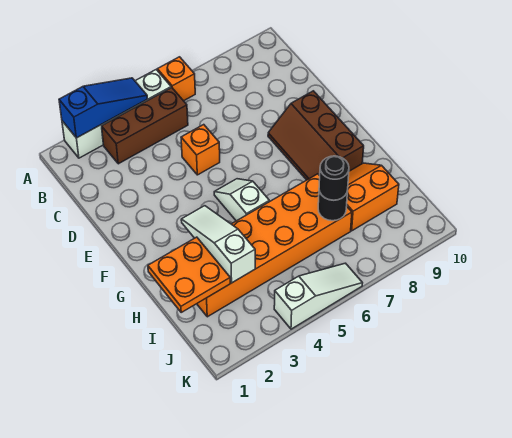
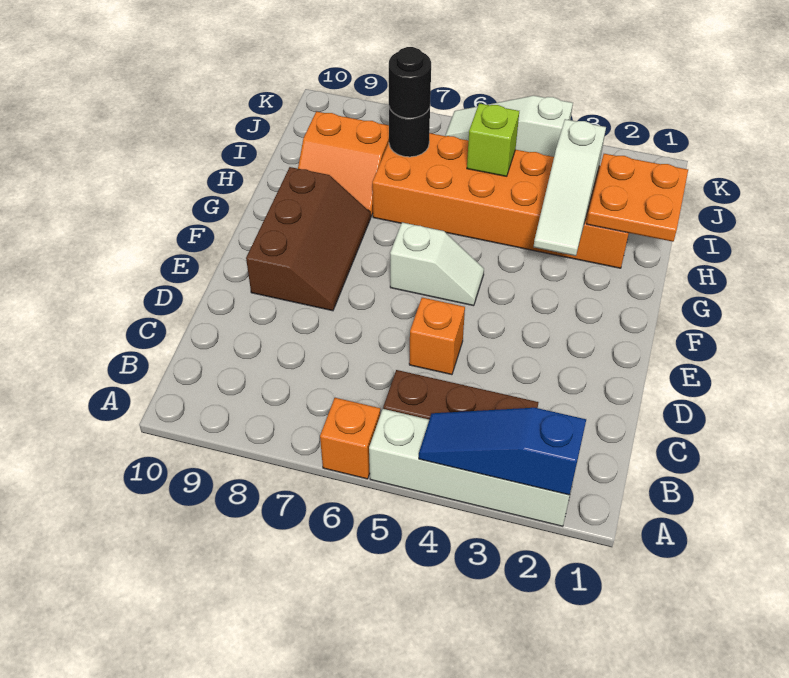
white slope F5:G5 level 1 top G -> white slope F5:F6 level 1 top 6
none -> lime brick I5 level 2

